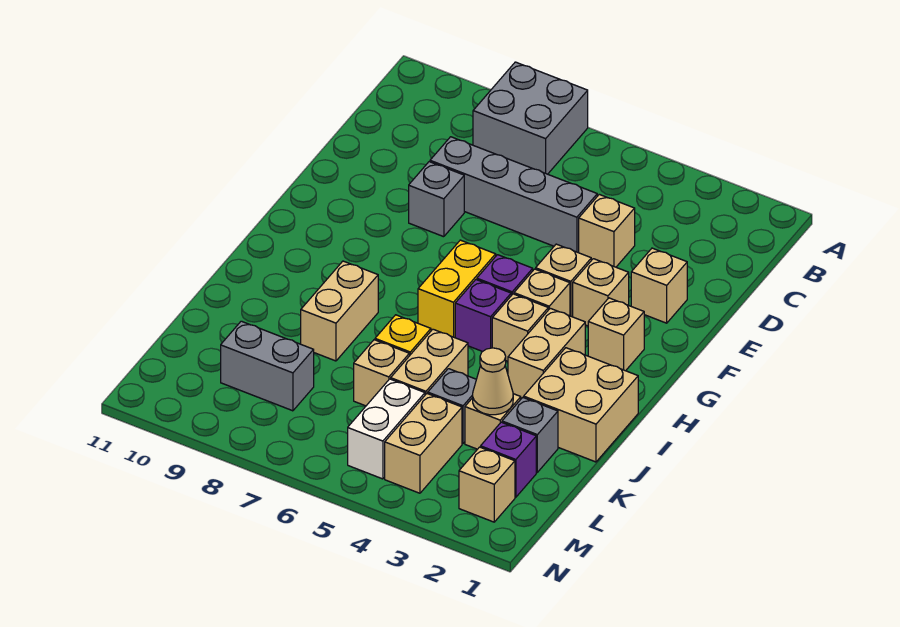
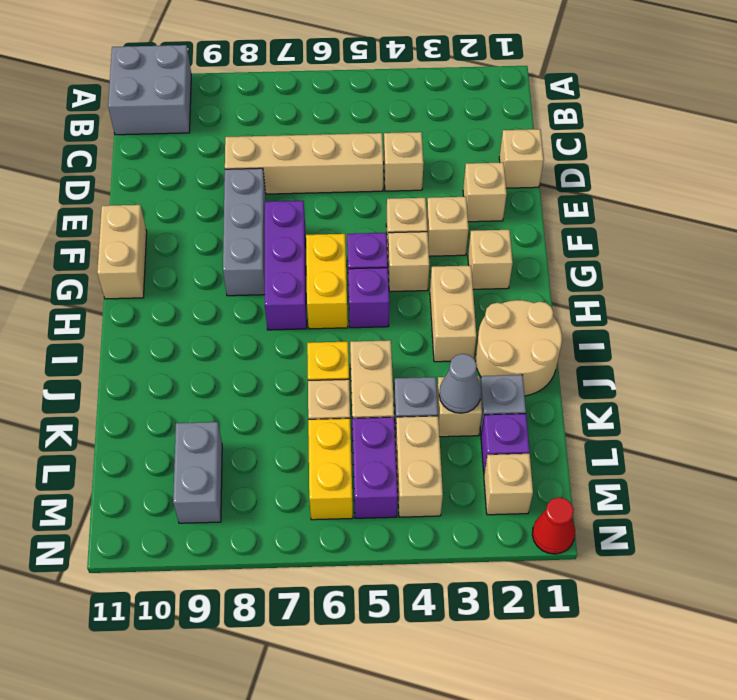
grey brick A7:B8 level 1 -> grey brick A10:B11 level 1
grey brick D5:D8 level 1 -> tan brick D5:D8 level 1
grey brick E8 level 1 -> grey brick E8:G8 level 1
none -> purple brick F7:H7 level 1
tan brick H4 level 1 -> tan brick D1 level 1
tan brick I1:J2 level 1 -> tan round brick I1:J2 level 1
tan brick I8:J8 level 1 -> tan brick F11:G11 level 1
tan cone K3 level 2 -> grey cone K3 level 2
white brick L5:M5 level 1 -> purple brick L5:M5 level 1
none -> yellow brick L6:M6 level 1
grey brick L8:L9 level 1 -> grey brick L9:M9 level 1
none -> red cone N1 level 1

